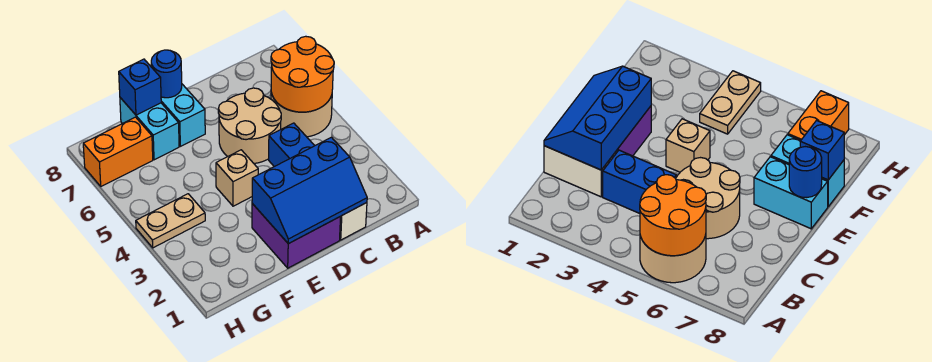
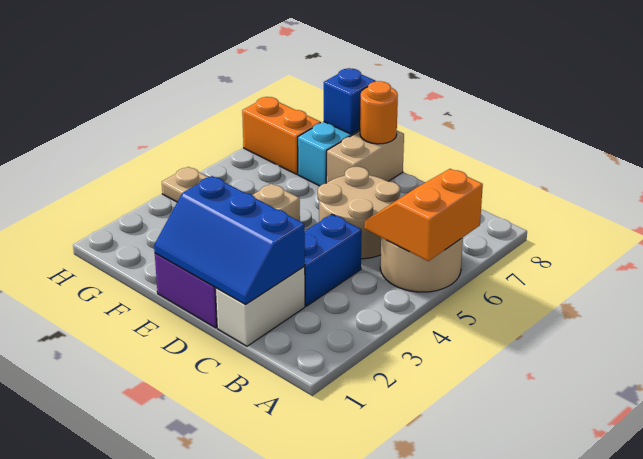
orange round brick A5:B6 level 2 -> orange slope A5:B6 level 2 top A
cyan brick E7:E8 level 1 -> tan brick E7:E8 level 1
blue round brick E8 level 2 -> orange round brick E8 level 2

